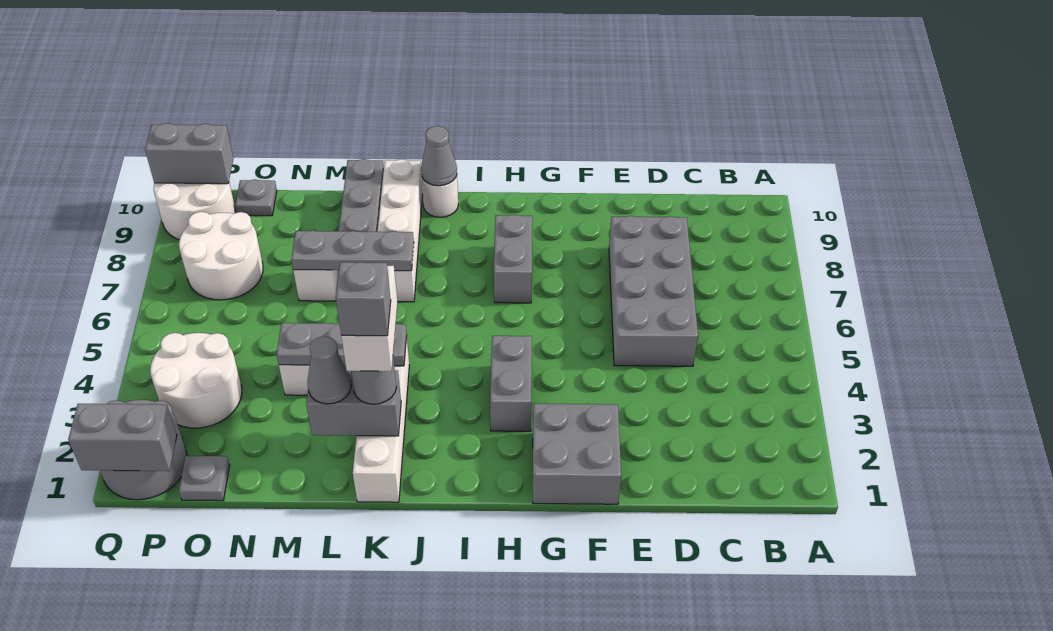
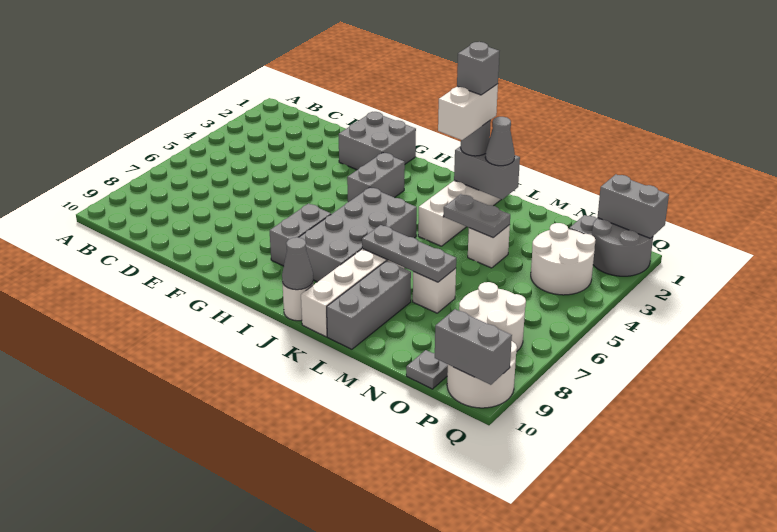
grey brick D5:E8 level 1 -> grey brick I5:J8 level 1
grey plate K4:M4 level 2 -> grey plate L4:M4 level 2

